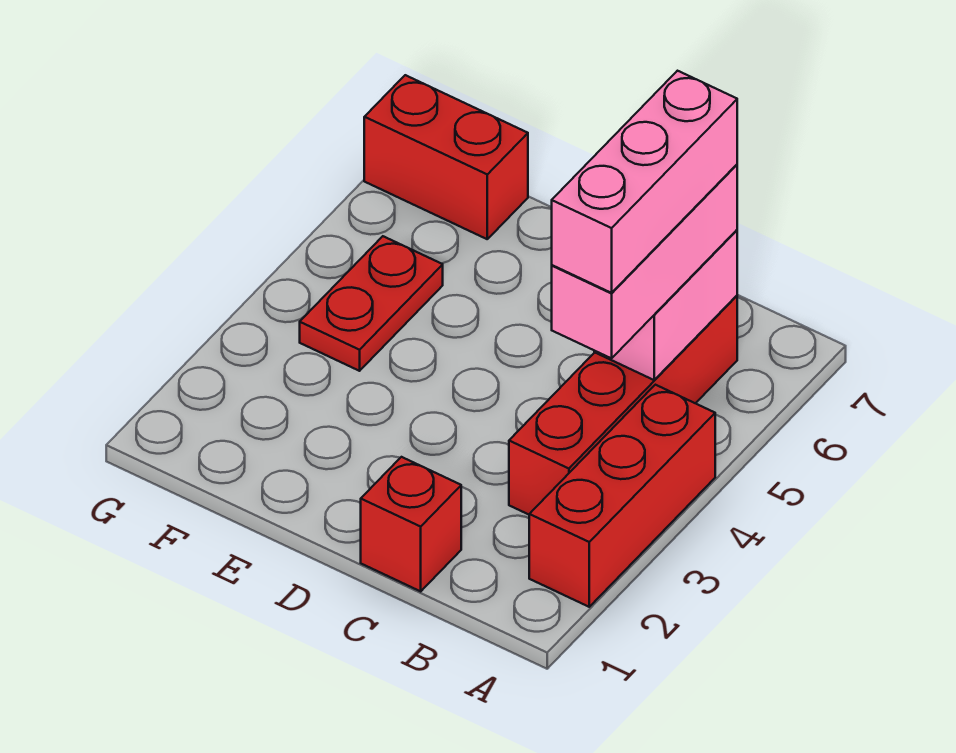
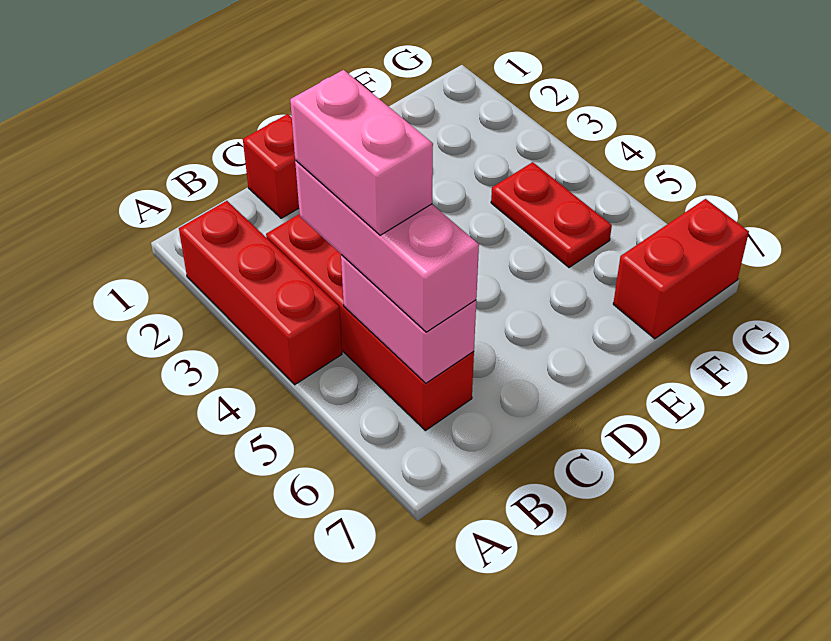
pink brick B4:B6 level 4 -> pink brick B4:B5 level 4

